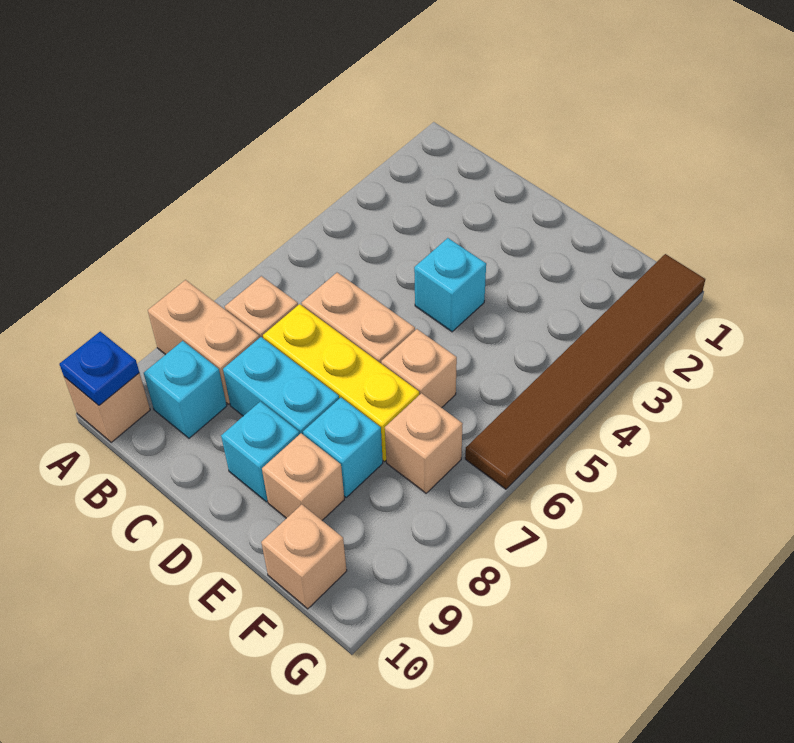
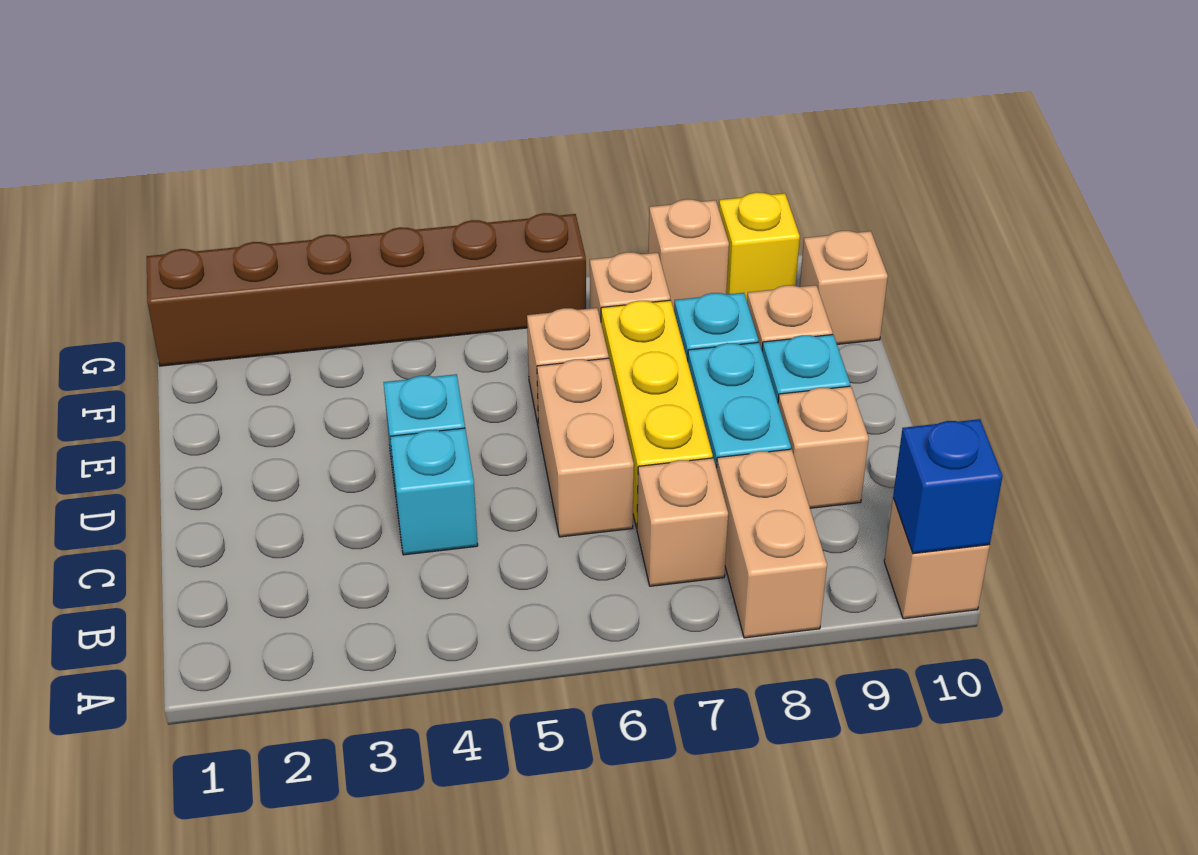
blue plate A10 level 2 -> blue brick A10 level 2
cyan brick B9 level 1 -> cyan brick C4 level 1
none -> tan brick C9 level 1
brown tile G1:G6 level 1 -> brown brick G1:G6 level 1
none -> tan brick G8 level 1
none -> yellow brick G9 level 1

